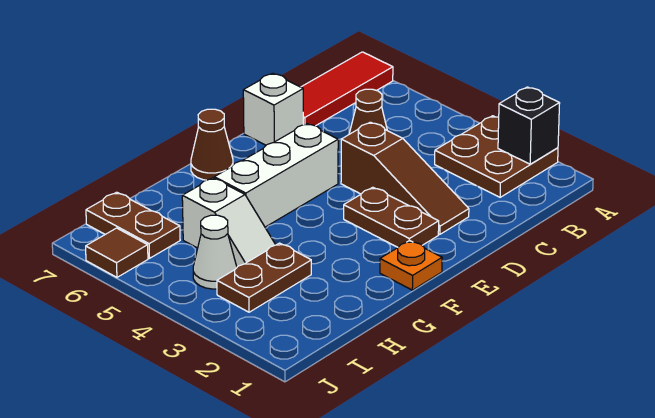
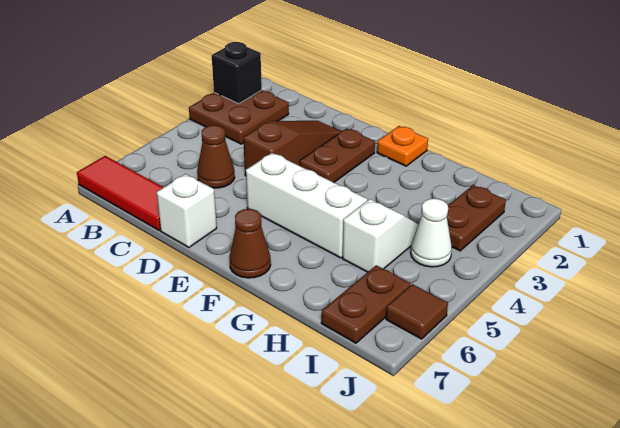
brown plate H3:I3 level 1 -> brown plate I2:I3 level 1

